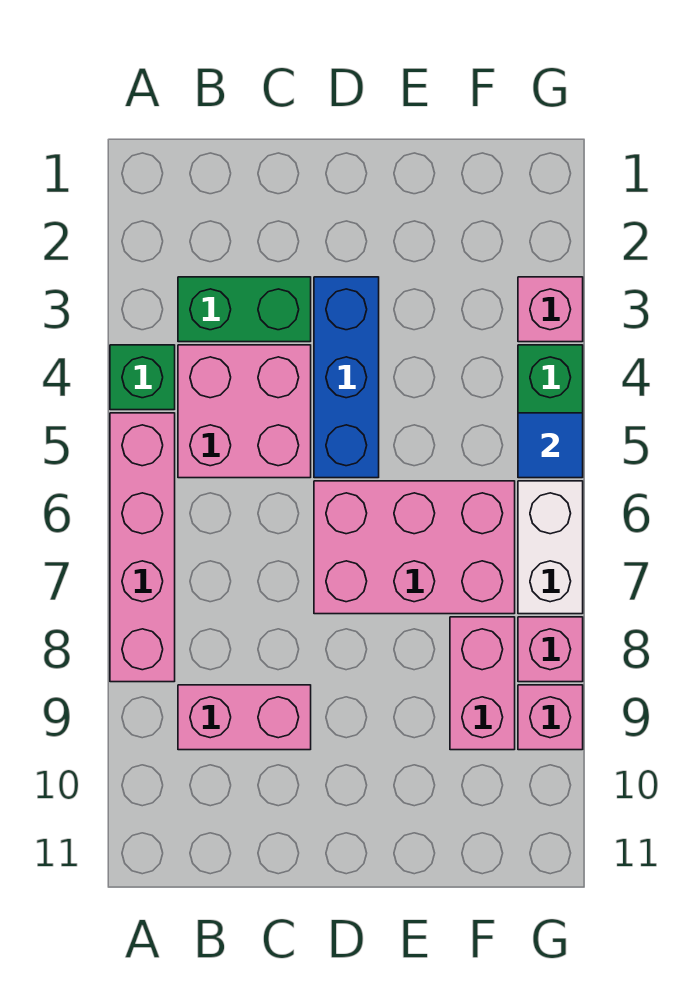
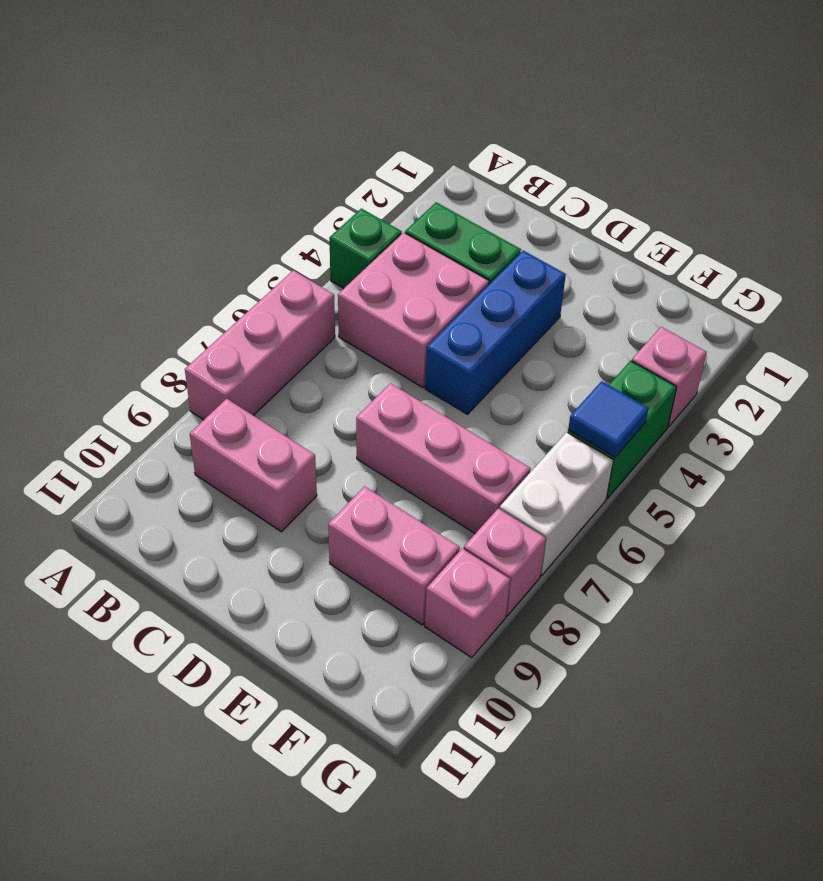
pink brick A5:A8 level 1 -> pink brick A6:A8 level 1
pink brick D6:F7 level 1 -> pink brick D7:F7 level 1
pink brick F8:F9 level 1 -> pink brick E9:F9 level 1

